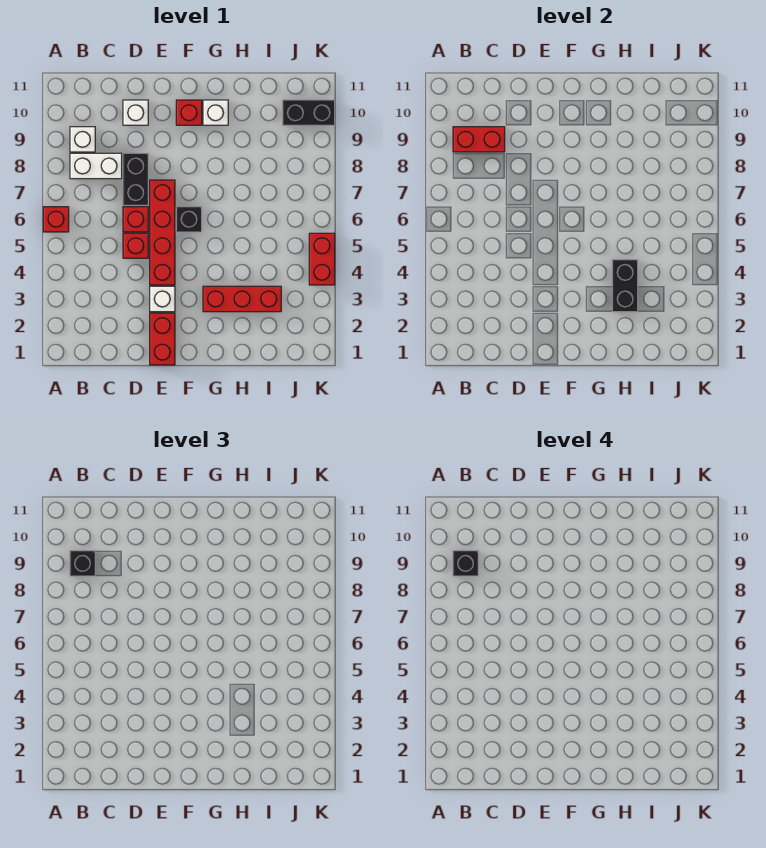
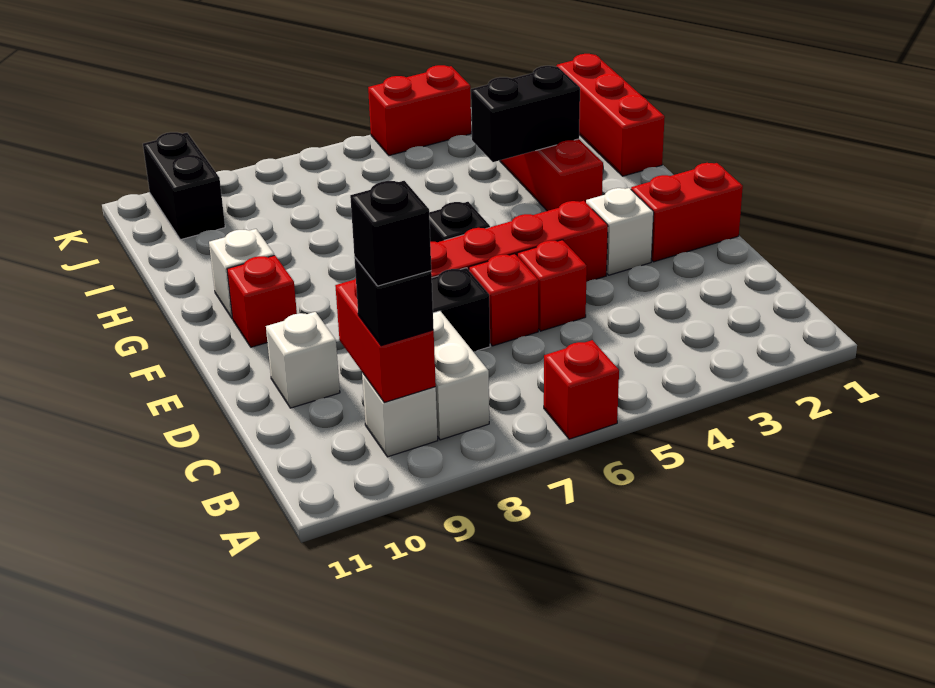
none -> red brick H1:J1 level 1

